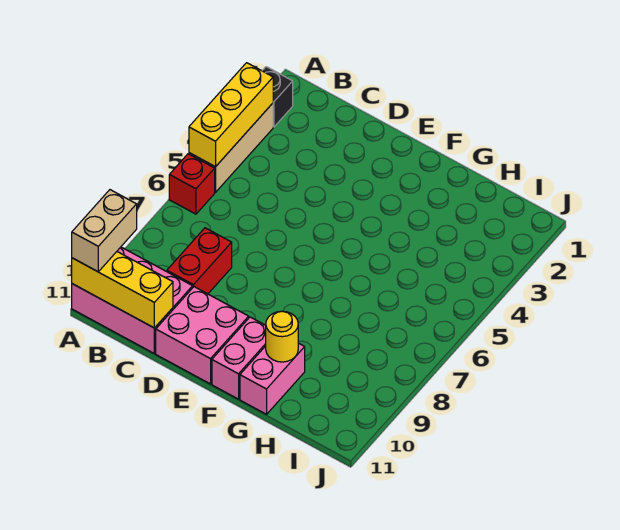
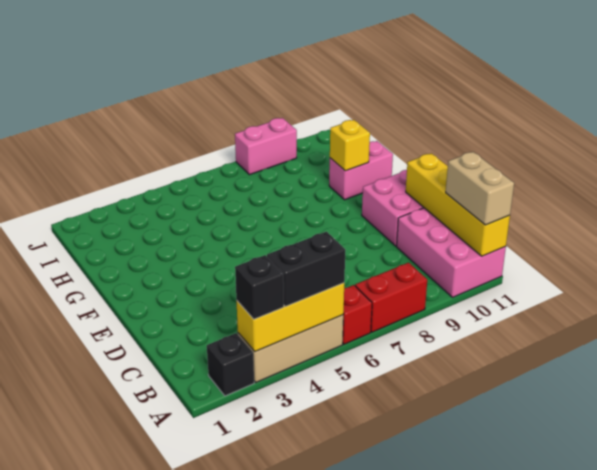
none -> black brick A3 level 3
none -> black brick A4:A5 level 3
tan brick A10:A11 level 3 -> tan brick A11:B11 level 3
yellow brick A11:C11 level 2 -> yellow brick A11:D11 level 2
red brick C8:C9 level 1 -> red brick A7:A8 level 1
pink brick F10:F11 level 1 -> pink brick J8:J9 level 1
yellow round brick G10 level 2 -> yellow brick G10 level 2

